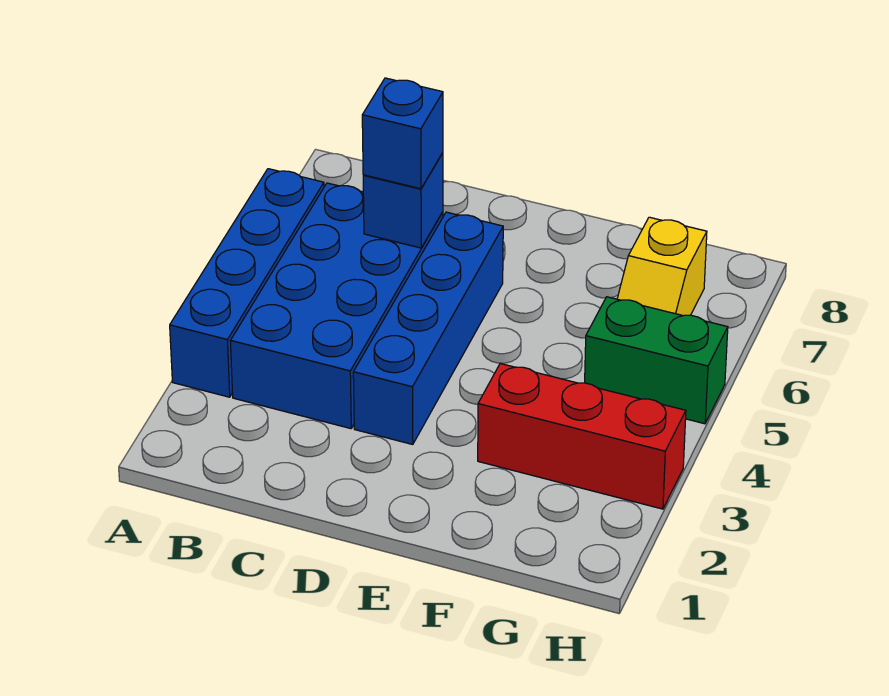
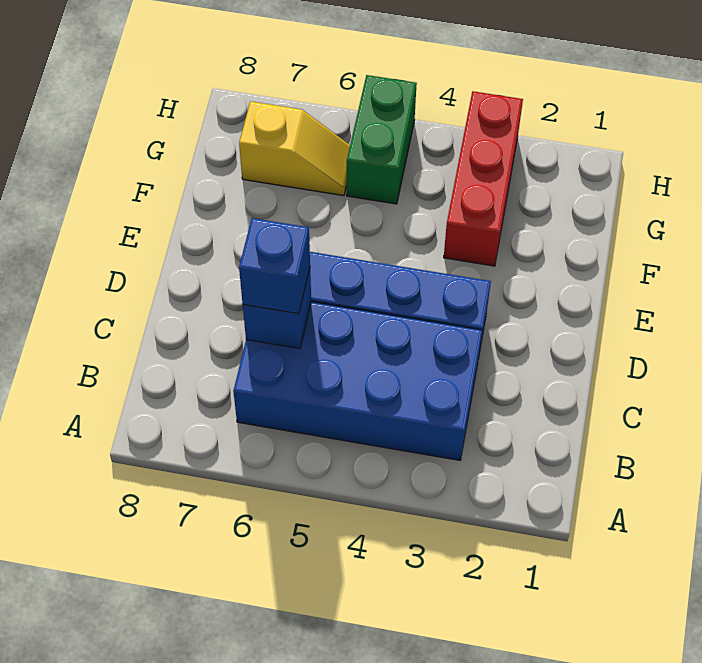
blue brick A3:A6 level 1 -> none

